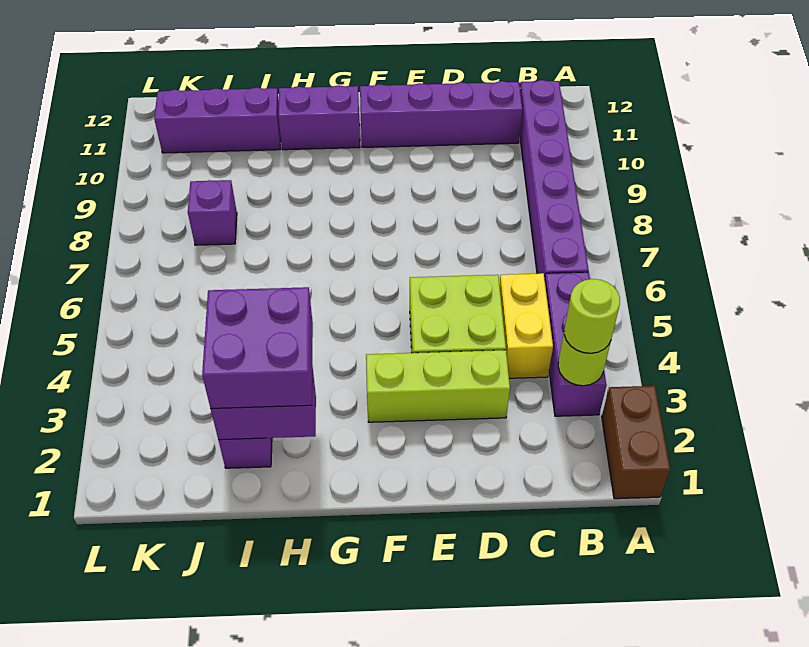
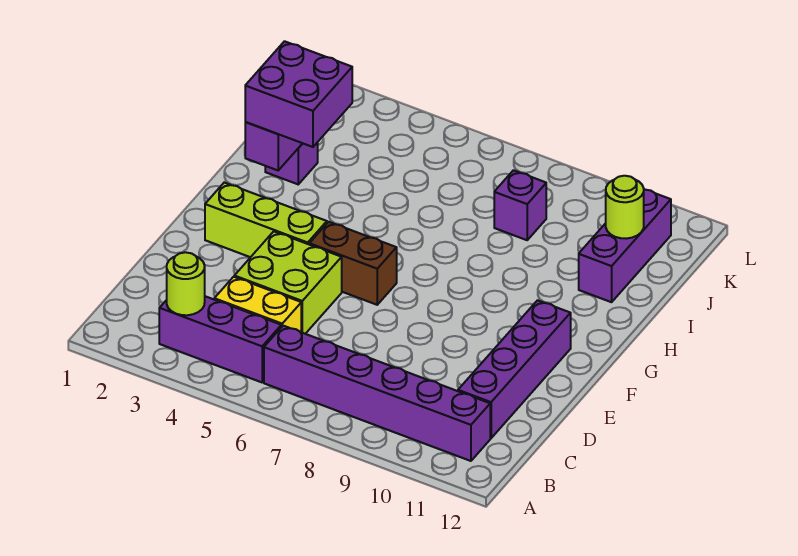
brown brick A1:A2 level 1 -> brown brick F5:F6 level 1
lime round brick B3 level 3 -> lime round brick J11 level 2
lime brick D3:F3 level 1 -> lime brick F2:F4 level 1
purple brick G11:H11 level 1 -> none

